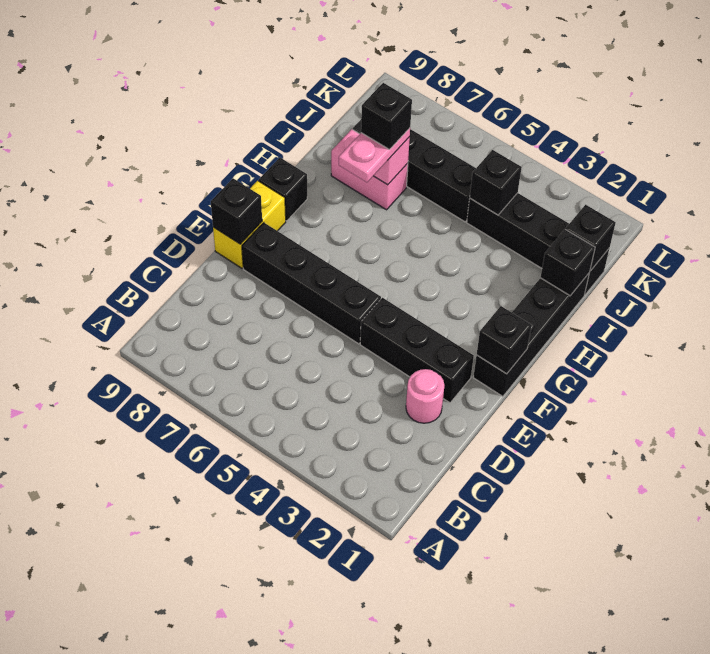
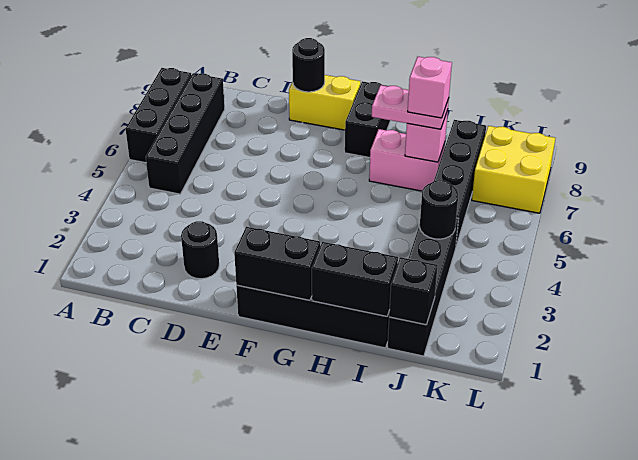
pink round brick D2 level 1 -> black round brick D2 level 1
black brick E2:E4 level 1 -> black brick A6:A8 level 1
black brick E5:E8 level 1 -> black brick B5:B8 level 1
black brick E9 level 2 -> black round brick E9 level 2
black brick F1 level 2 -> black brick F1:G1 level 2
black brick G9 level 1 -> black brick G8:G9 level 1
black brick I1 level 2 -> black brick H1:I1 level 2
pink brick I7:I8 level 1 -> pink brick H7:I7 level 1
black brick I7 level 4 -> pink brick I7 level 4
black brick J4 level 2 -> black round brick J4 level 2
none -> yellow brick K7:L8 level 1

